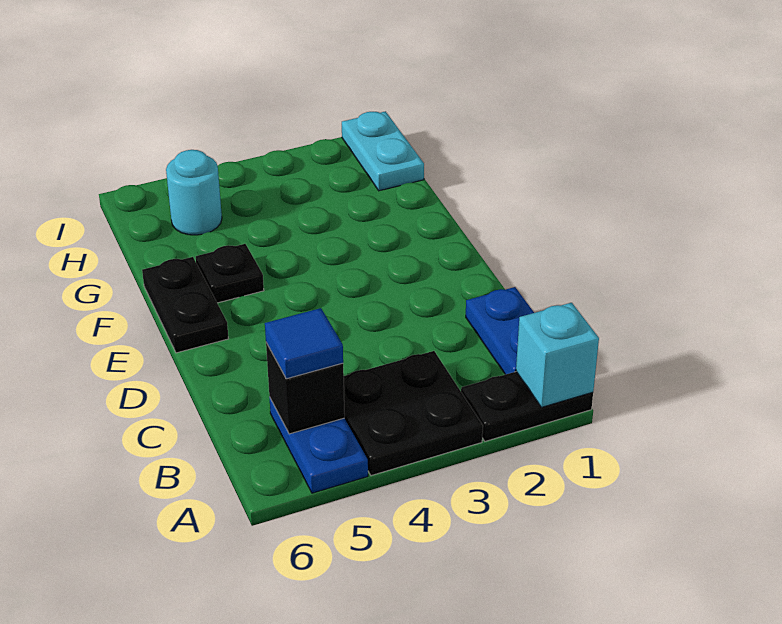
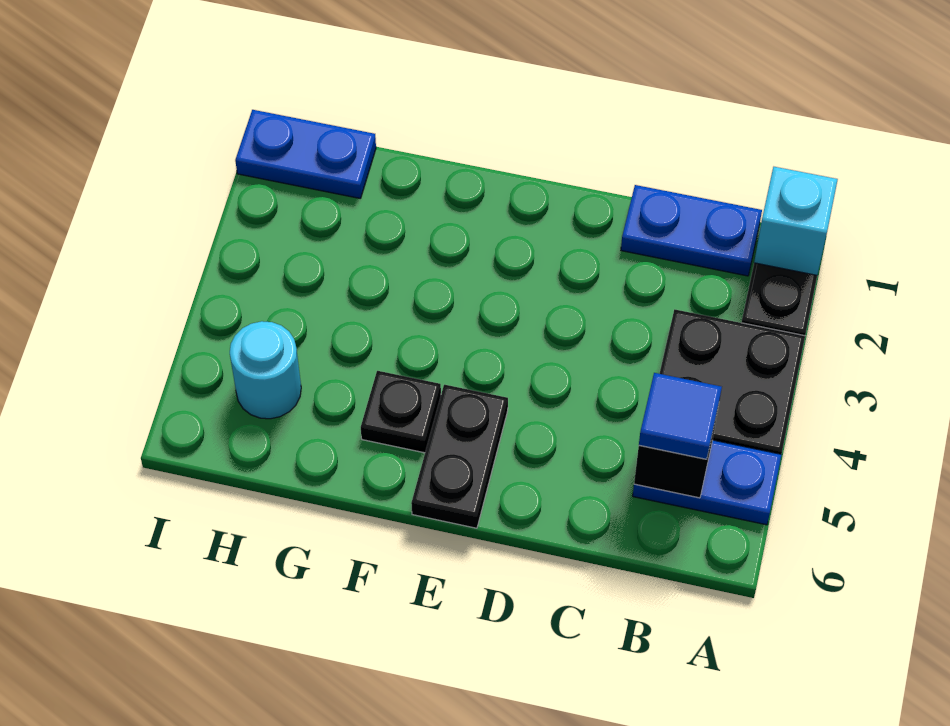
black plate E6:F6 level 1 -> black plate E5:E6 level 1
cyan plate H1:I1 level 1 -> blue plate H1:I1 level 1

